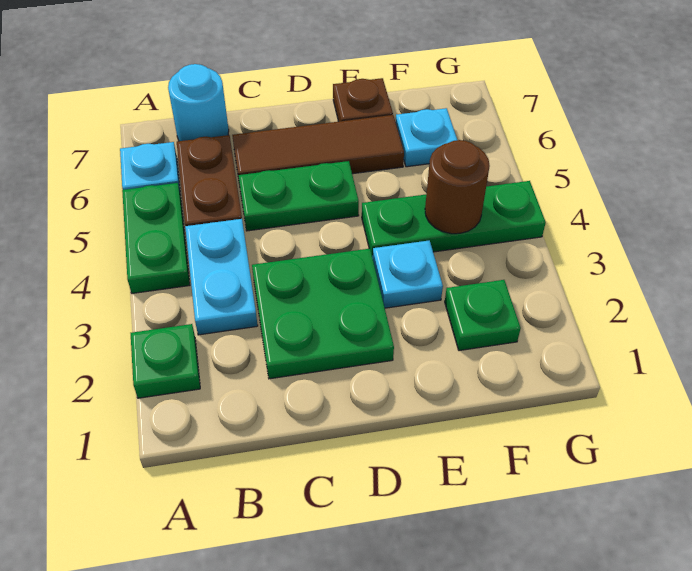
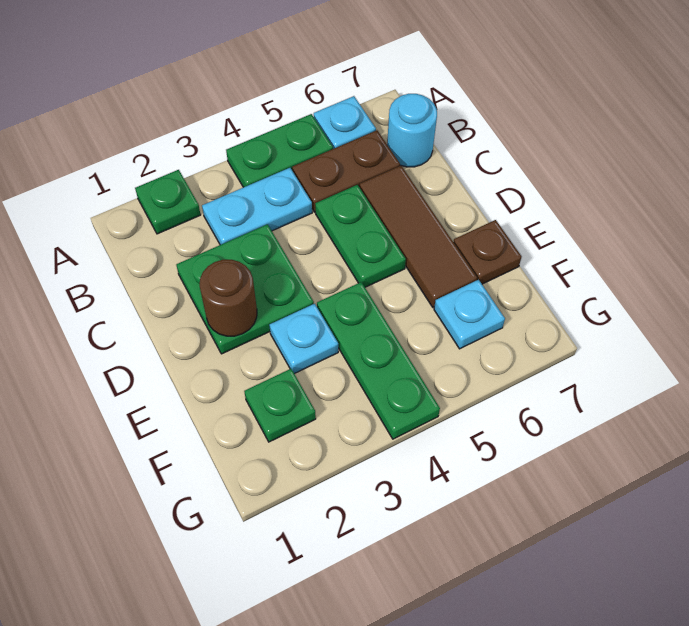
brown round brick F4 level 2 -> brown round brick D2 level 2

